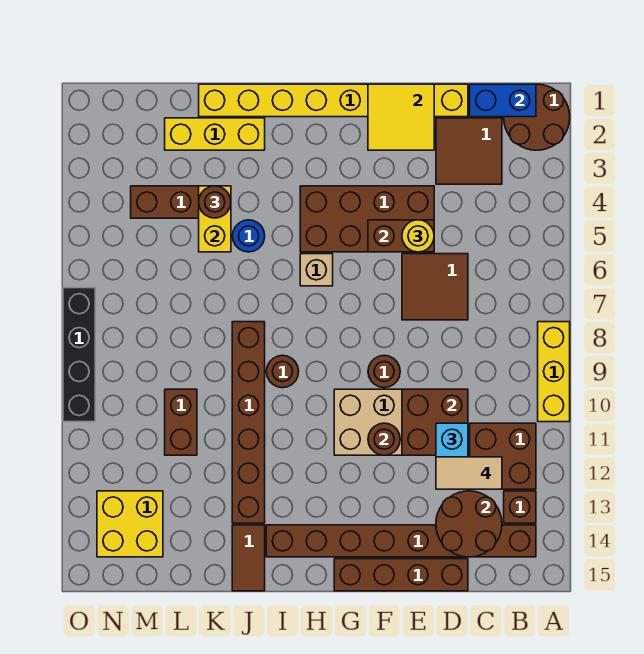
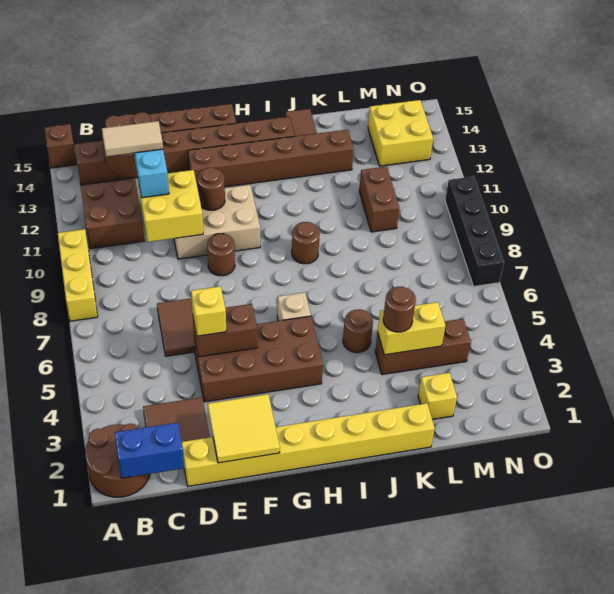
brown brick B13 level 1 -> brown brick A15 level 1
brown brick D10:E11 level 2 -> yellow brick D10:E11 level 2
yellow round brick E5 level 3 -> yellow brick E5 level 3
yellow brick J2:L2 level 1 -> yellow brick L2 level 1
blue round brick J5 level 1 -> brown round brick J5 level 1
brown brick J8:J13 level 1 -> brown brick F13:K13 level 1
yellow brick K4:K5 level 2 -> yellow brick K4:L4 level 2

